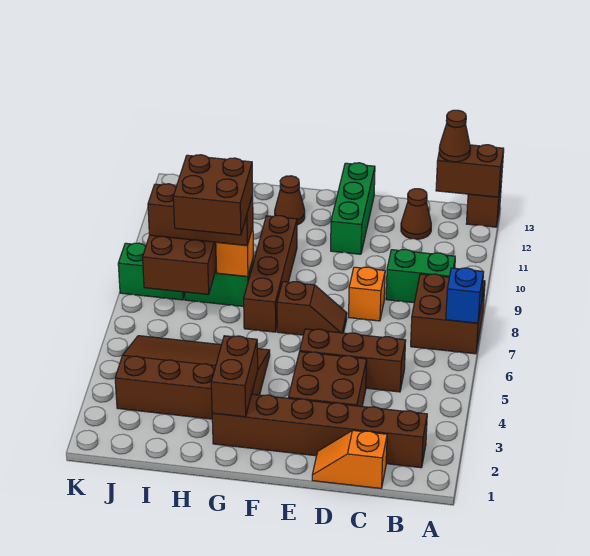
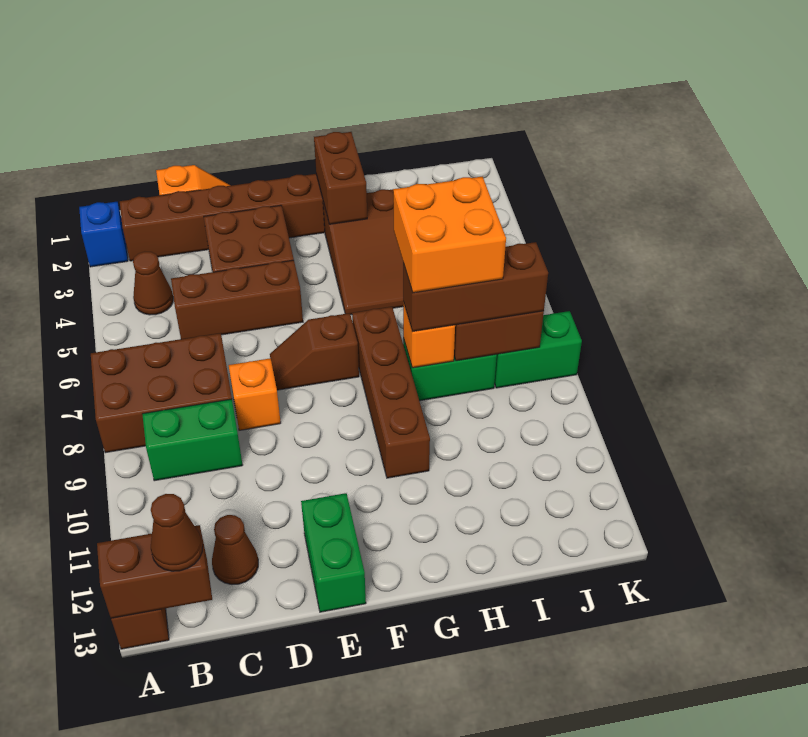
brown brick A7:B8 level 1 -> brown brick A7:C8 level 1
blue brick A7 level 2 -> blue brick A2 level 1
green brick E11:E13 level 1 -> green brick E12:E13 level 1
brown cone G12 level 1 -> brown cone B4 level 1
brown brick H7:I8 level 4 -> orange brick H7:I8 level 4

